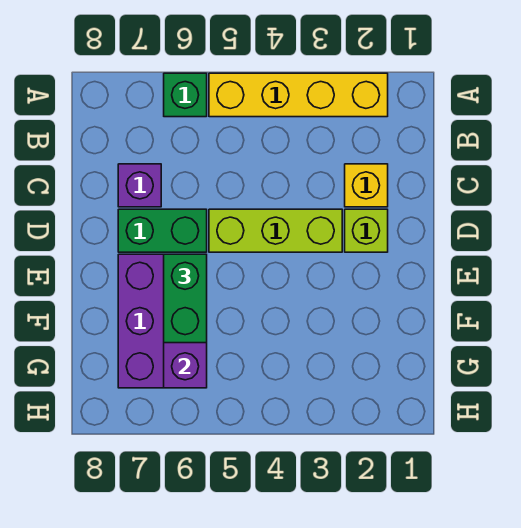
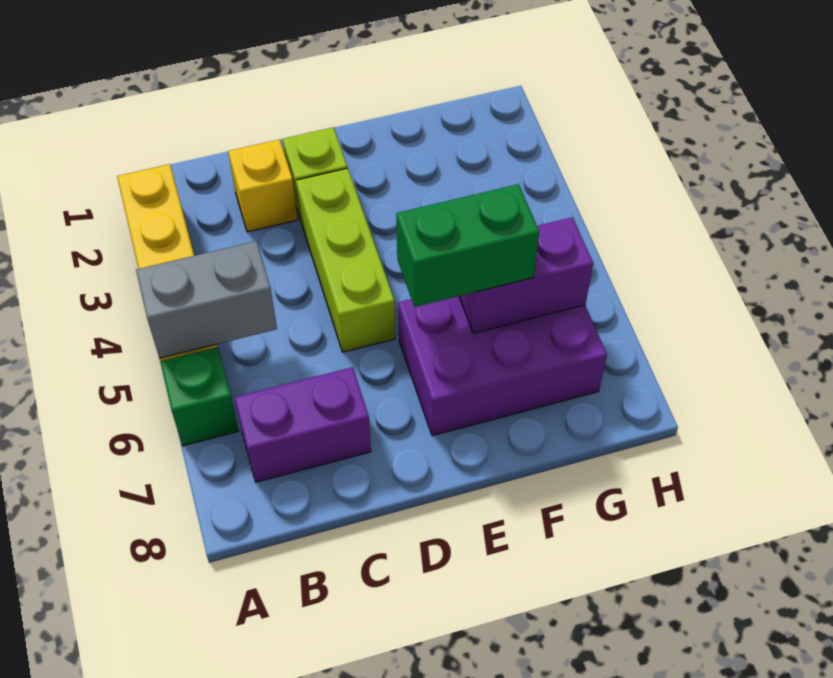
none -> grey brick A5:B5 level 2
purple brick C7 level 1 -> purple brick B7:C7 level 1
green brick D6:D7 level 1 -> none

